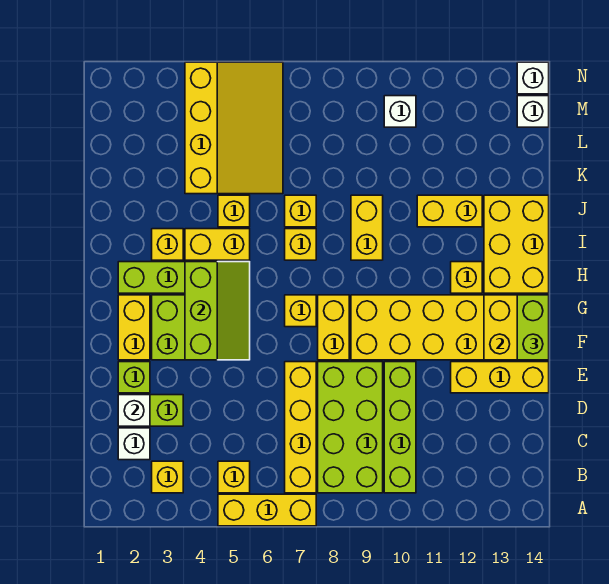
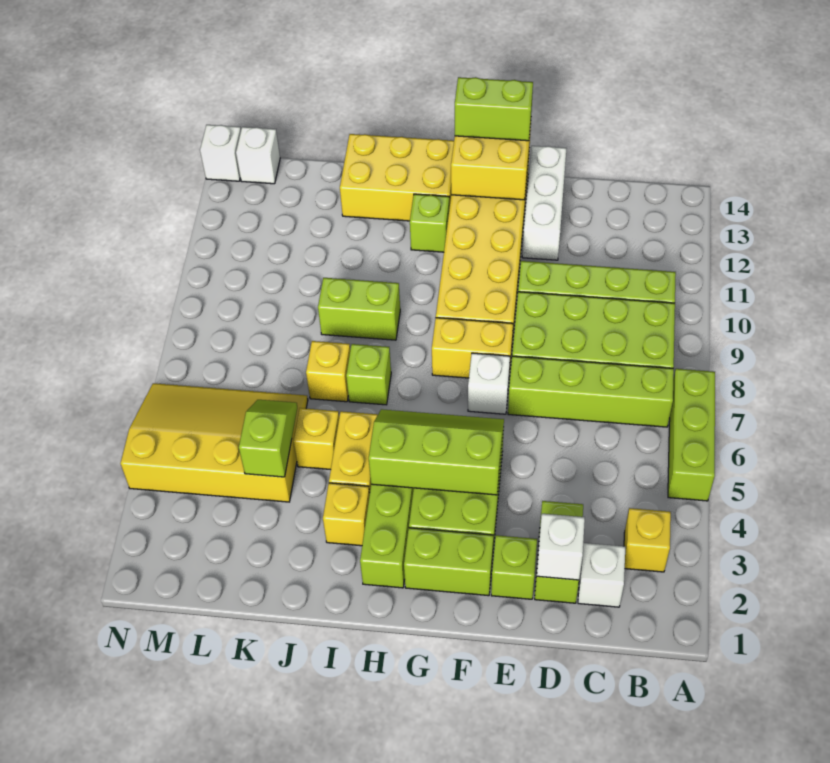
yellow brick A5:A7 level 1 -> lime brick A5:A7 level 1
yellow brick B5 level 1 -> none
yellow brick B7:E7 level 1 -> lime brick B7:E7 level 1
yellow brick E12:E14 level 1 -> white brick E12:E14 level 1
yellow brick F2:G2 level 1 -> lime brick F2:G2 level 1
yellow brick G7 level 1 -> none
yellow brick H12 level 1 -> lime brick H12 level 1
yellow brick I7 level 1 -> lime brick I7 level 1
yellow brick I9:J9 level 1 -> lime brick I9:J9 level 1
yellow brick J11:J12 level 1 -> none
none -> lime slope K4:K5 level 2 top 4
white brick M10 level 1 -> white brick F7 level 1

